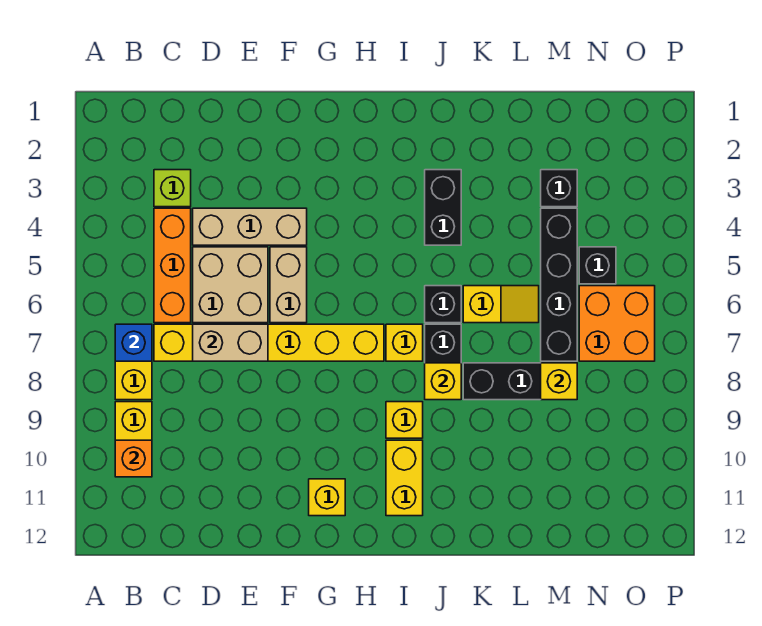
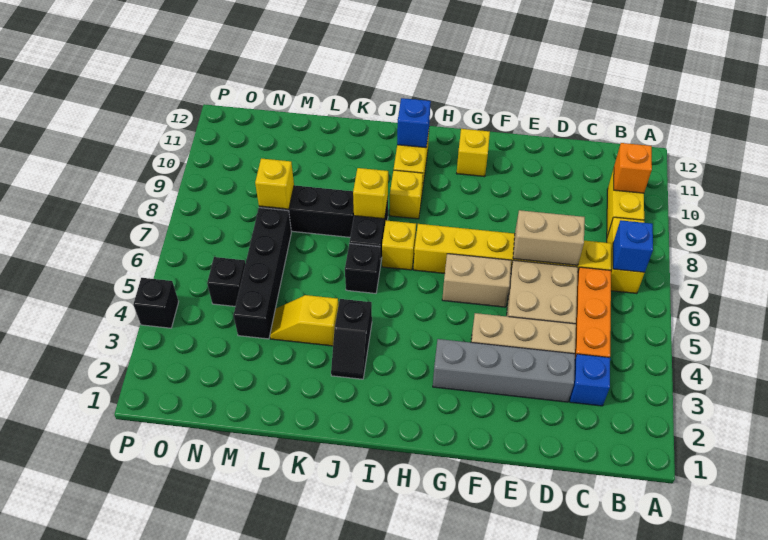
lime brick C3 level 1 -> blue brick C3 level 1
none -> grey brick D3:G3 level 1
tan brick F5:F6 level 1 -> tan brick F6:G6 level 1
none -> blue brick I11 level 2
black brick J3:J4 level 1 -> black slope J3:J4 level 1 top 4
yellow slope K6:L6 level 1 top K -> yellow slope K4:L4 level 1 top K
black brick M3 level 1 -> black brick P4 level 1
orange brick N6:O7 level 1 -> none

